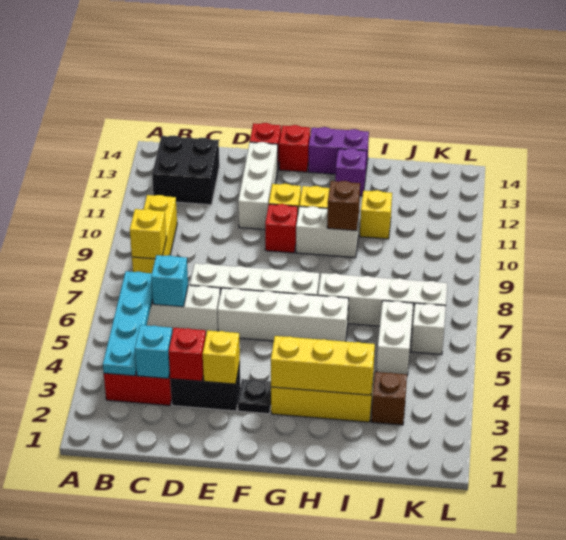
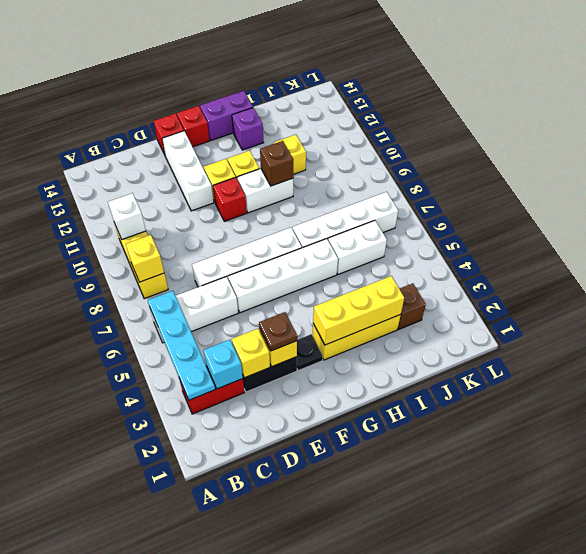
black brick B12:C13 level 1 -> none
cyan brick C6 level 2 -> none
red brick D3 level 2 -> yellow brick D3 level 2
none -> brown plate E3 level 3
white brick J5:J6 level 1 -> white brick I6:J6 level 1
white brick K6 level 1 -> white brick B10 level 2

